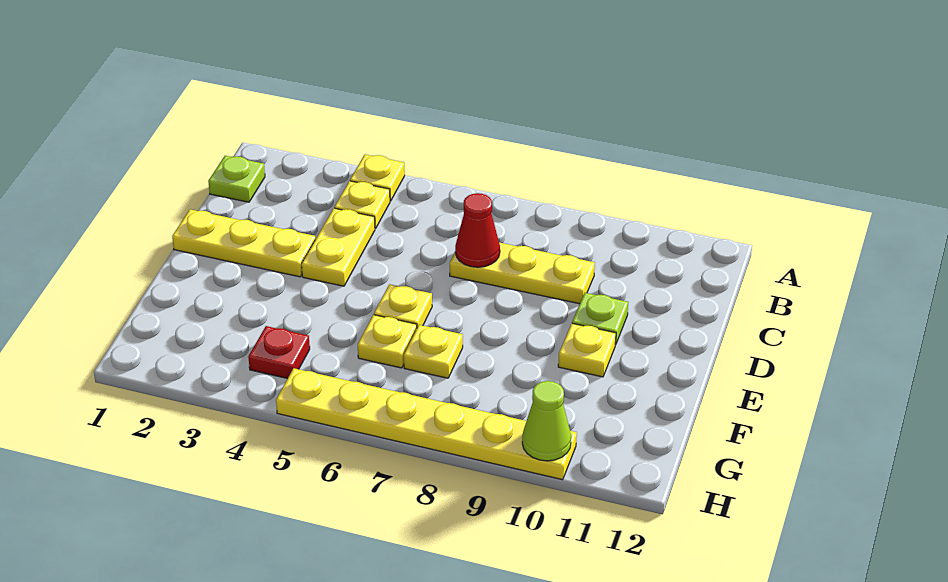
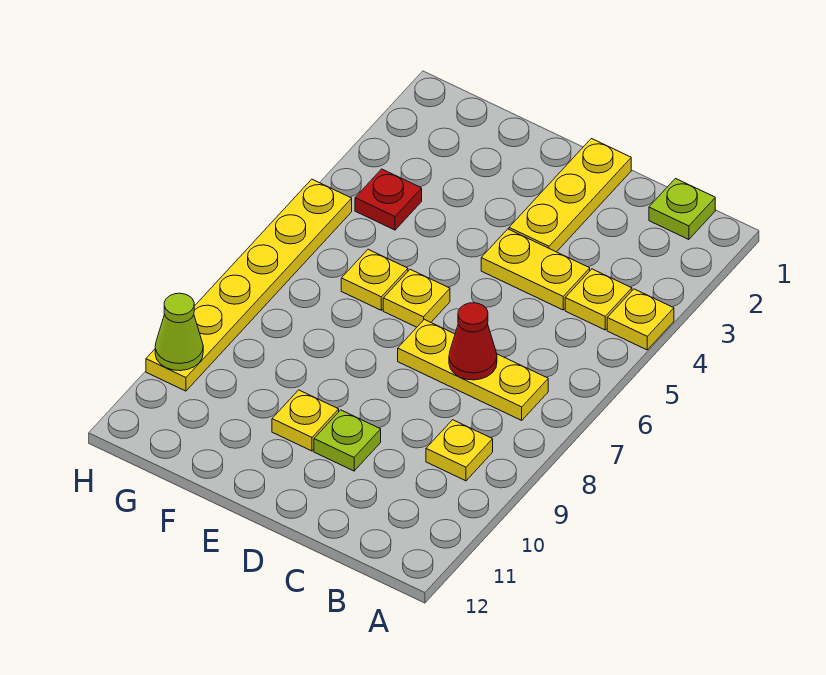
yellow plate C7:C9 level 1 -> yellow plate B7:D7 level 1
yellow plate F7 level 1 -> yellow plate B9 level 1

